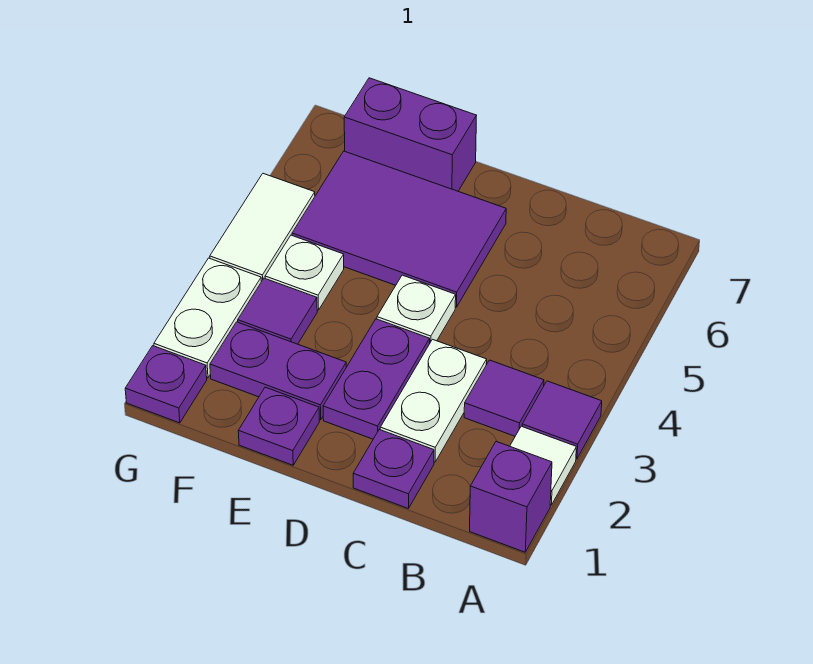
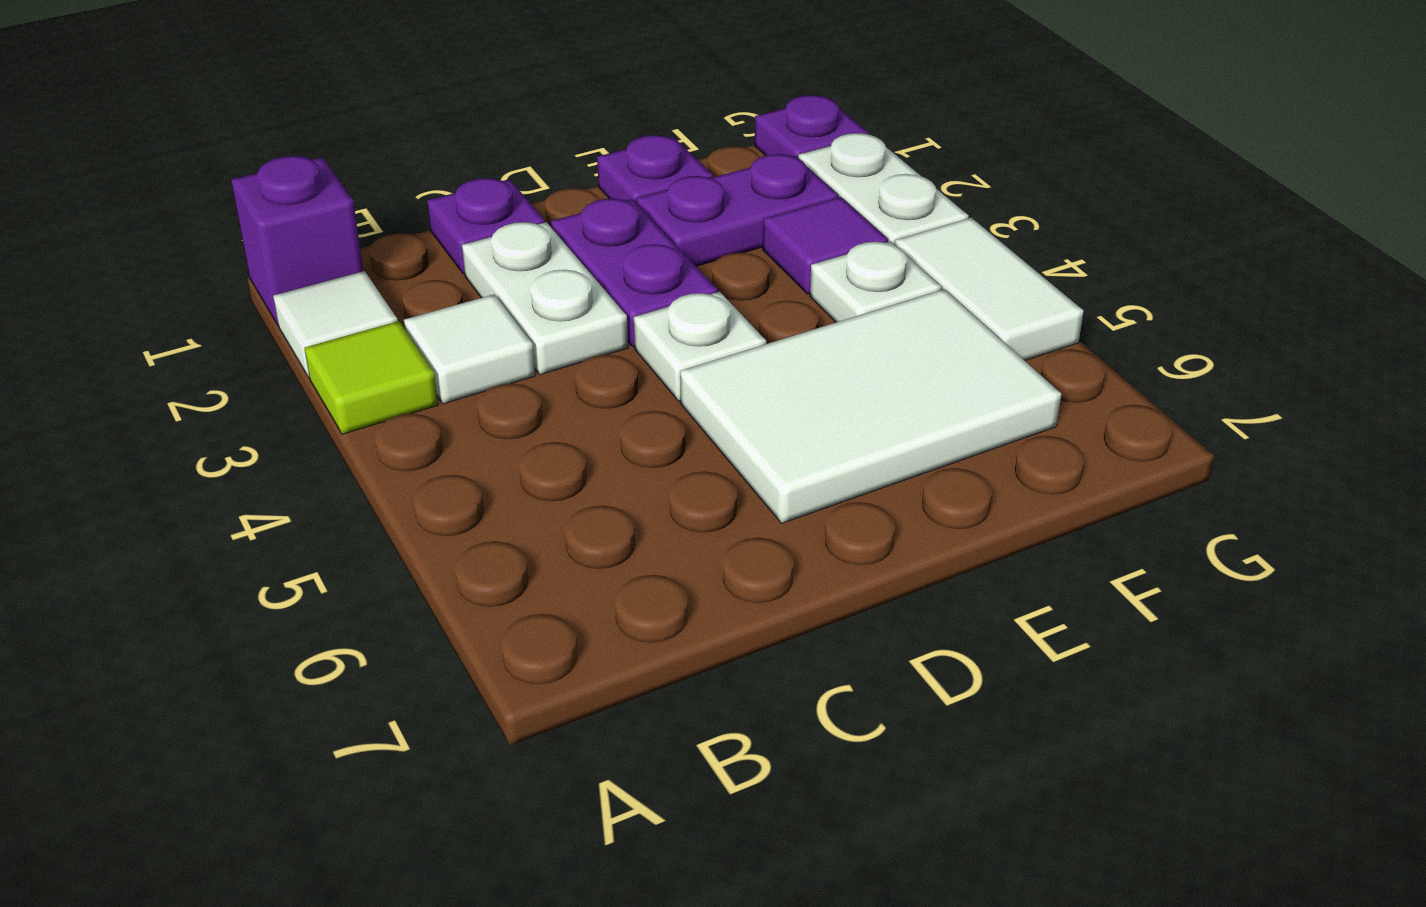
purple tile A3 level 1 -> lime tile A3 level 1
purple tile B3 level 1 -> white tile B3 level 1
purple tile D5:F6 level 1 -> white tile D5:F6 level 1
purple brick E7:F7 level 1 -> none

